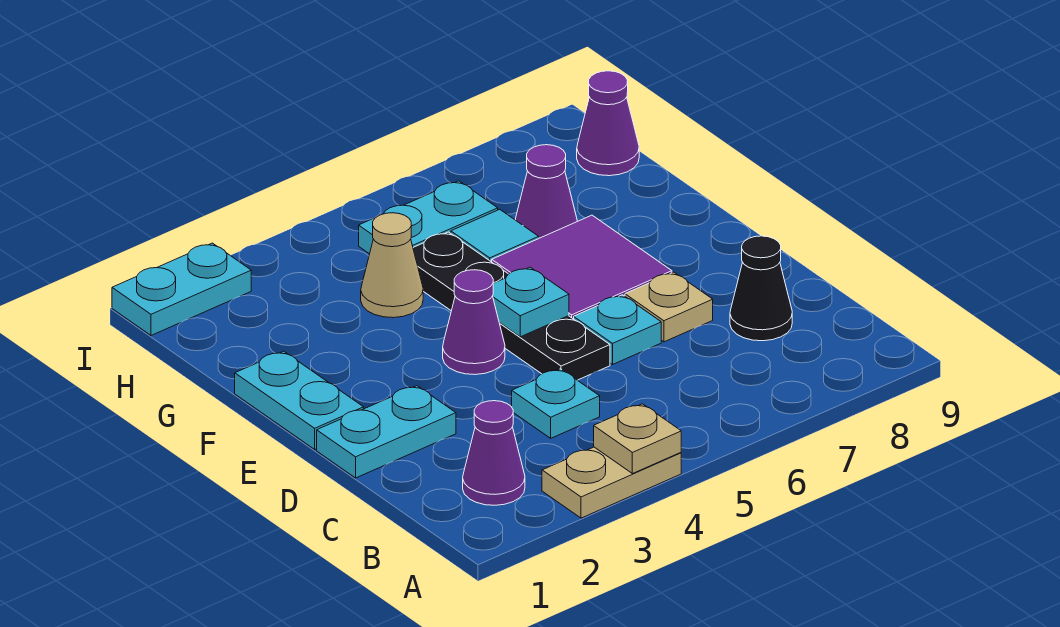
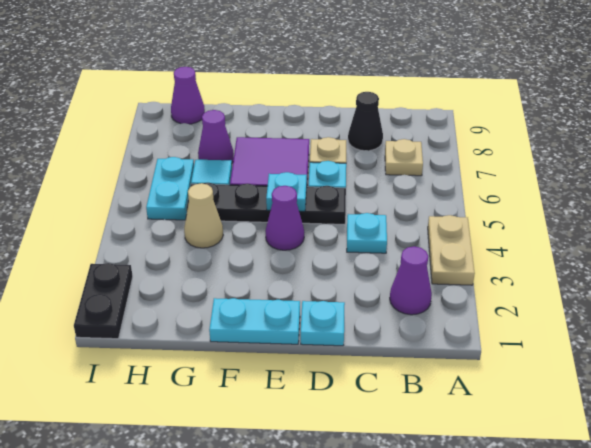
tan plate A4 level 2 -> tan plate B7 level 1
cyan plate D1:D2 level 1 -> cyan plate D1 level 1
cyan plate I1:I2 level 1 -> black plate I1:I2 level 1

